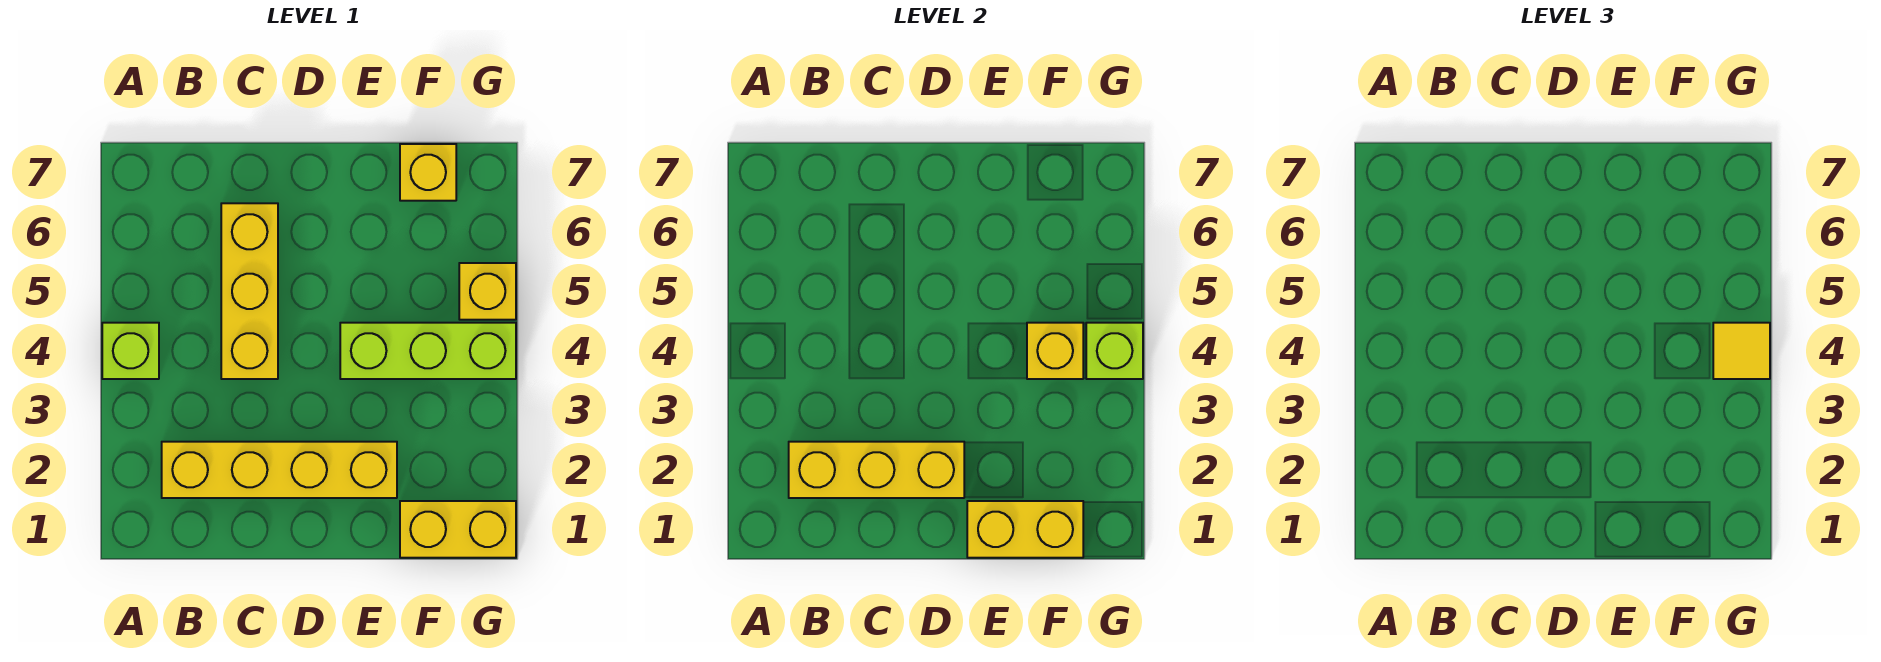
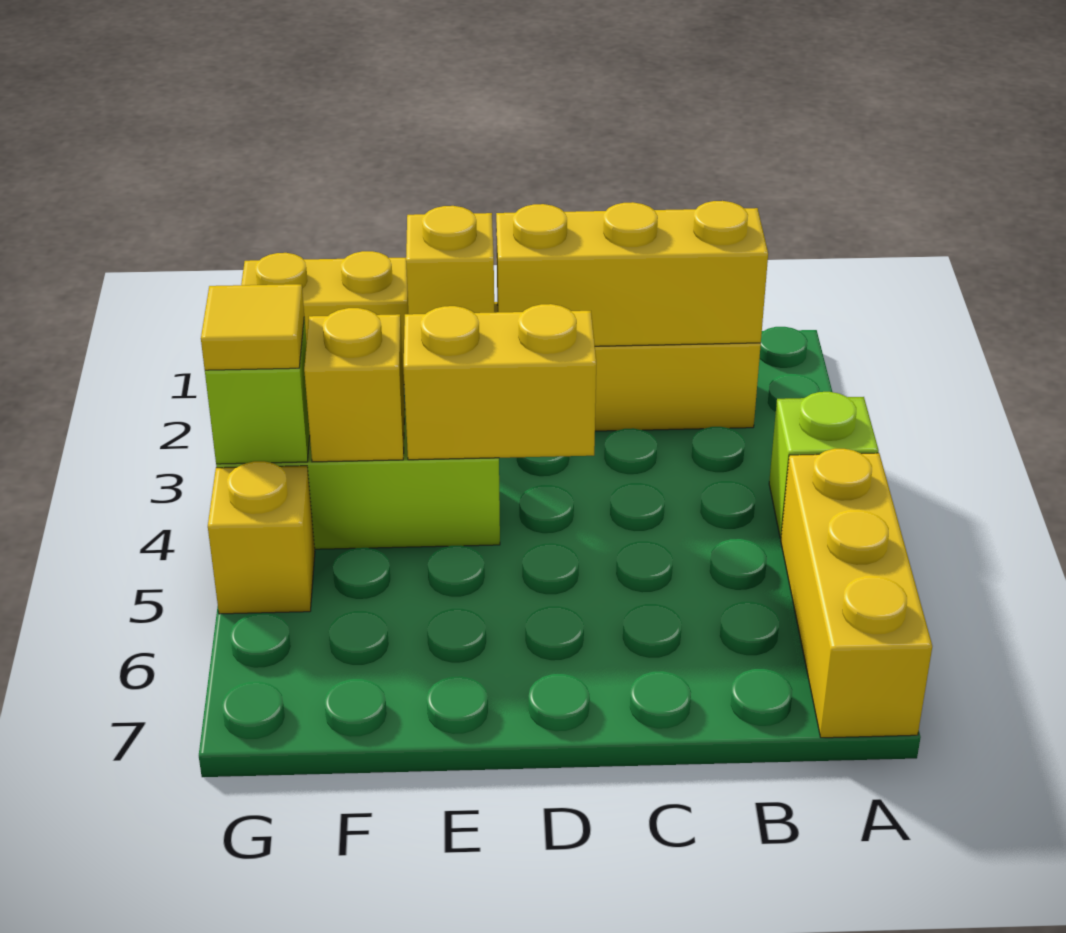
yellow brick C4:C6 level 1 -> yellow brick A5:A7 level 1
yellow brick E1:F1 level 2 -> yellow brick D4:E4 level 2
yellow brick F7 level 1 -> yellow brick E2 level 2

